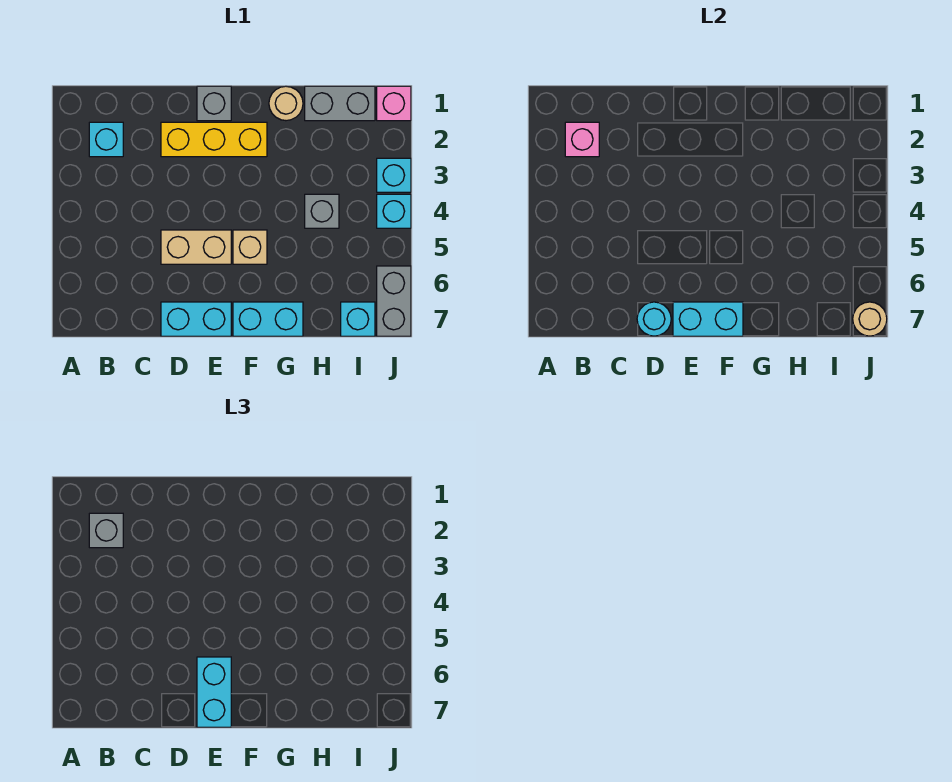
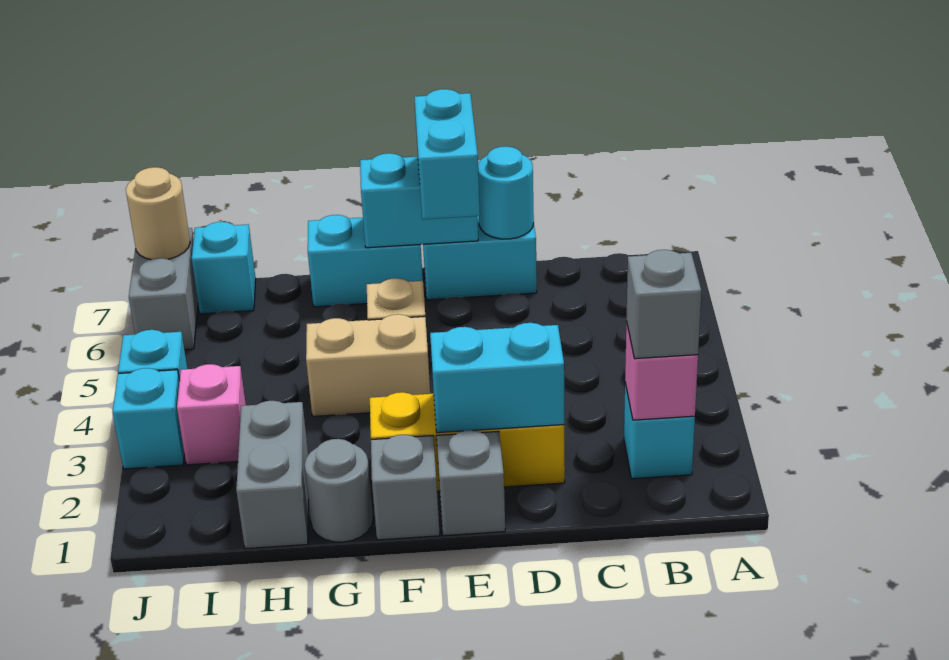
none -> cyan brick D2:E2 level 2
tan brick D5:E5 level 1 -> tan brick F4:G4 level 1
tan round brick G1 level 1 -> grey round brick G1 level 1
grey brick H1:I1 level 1 -> grey brick H1:H2 level 1
grey brick H4 level 1 -> grey brick F1 level 1
pink brick J1 level 1 -> pink brick I3 level 1

